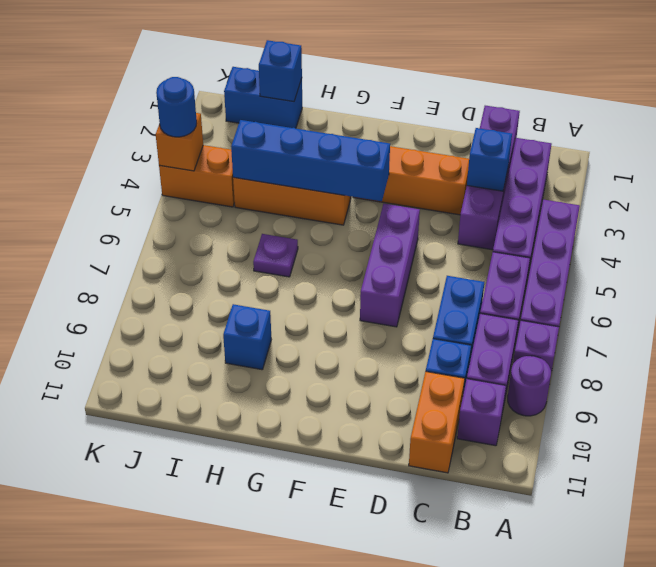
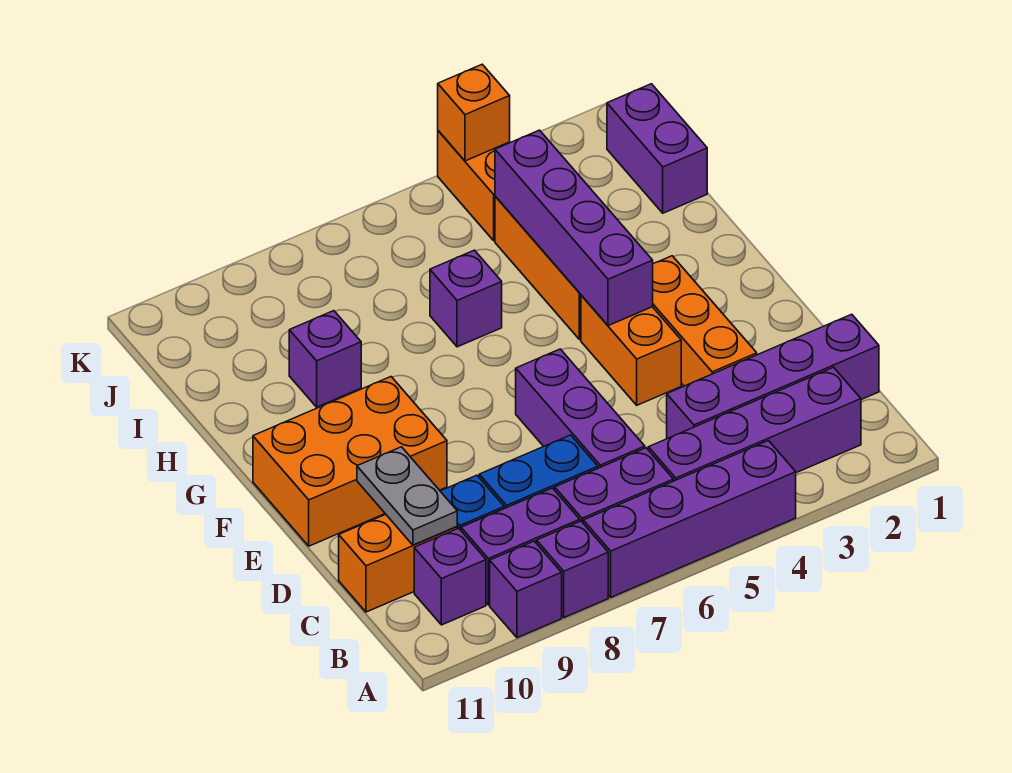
purple round brick A9 level 1 -> purple brick A9 level 1
blue brick C3 level 2 -> none
none -> grey plate C10:D10 level 2
none -> orange brick E4:F4 level 1
purple brick E5:E7 level 1 -> purple brick C6:E6 level 1
none -> orange brick E9:F11 level 1
blue brick F4:I4 level 2 -> purple brick F4:I4 level 2
purple plate H6 level 1 -> purple brick H6 level 1
blue brick H9 level 1 -> purple brick H9 level 1
blue brick I1:J1 level 1 -> purple brick I1:J1 level 1
blue brick I1 level 2 -> none
blue round brick K4 level 3 -> none

